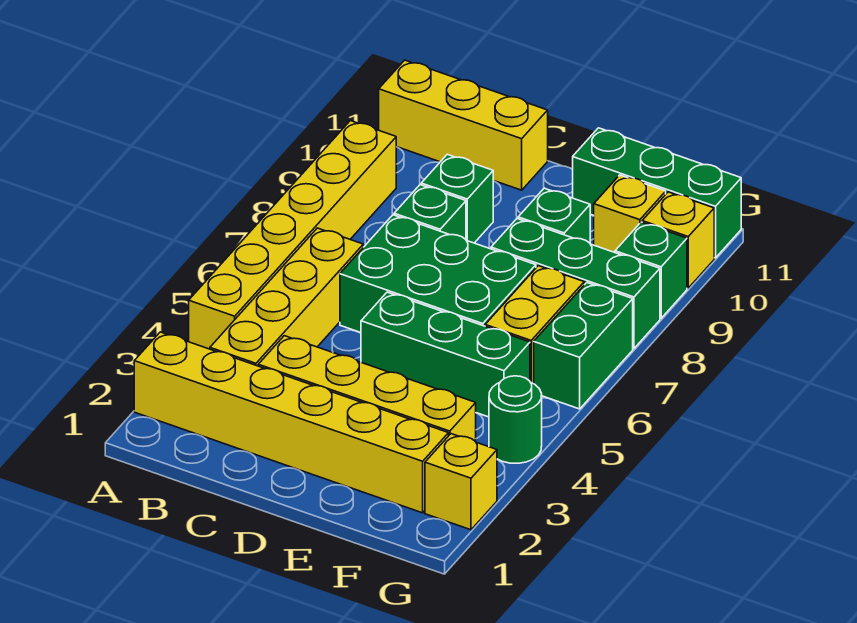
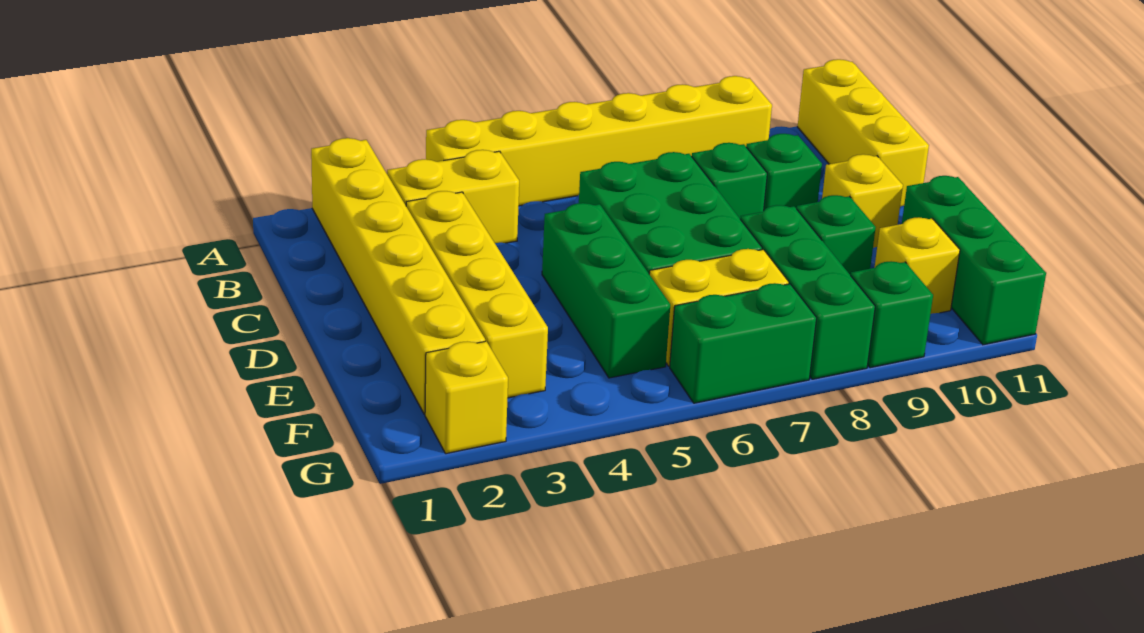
yellow brick B3:B6 level 1 -> yellow brick B3:B4 level 1
green round brick G4 level 1 -> none
yellow brick G10 level 1 -> yellow brick D10 level 1

